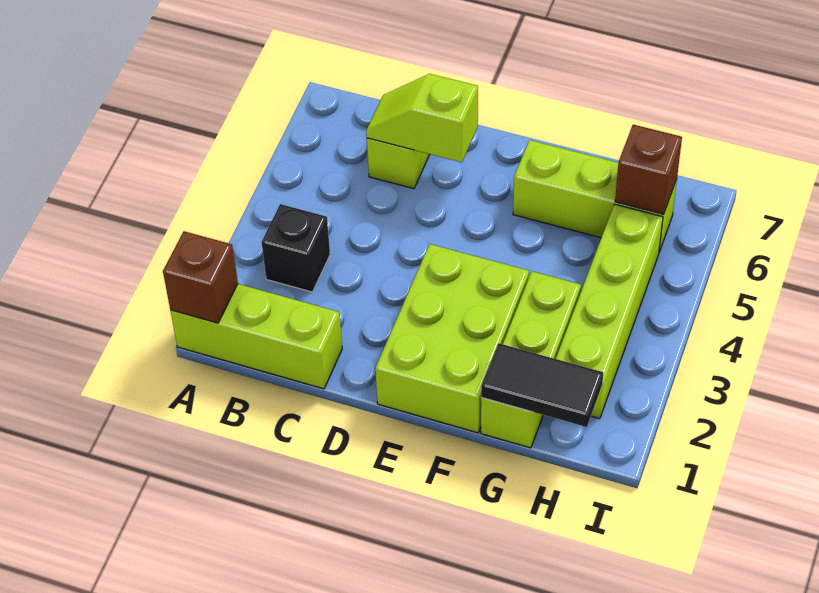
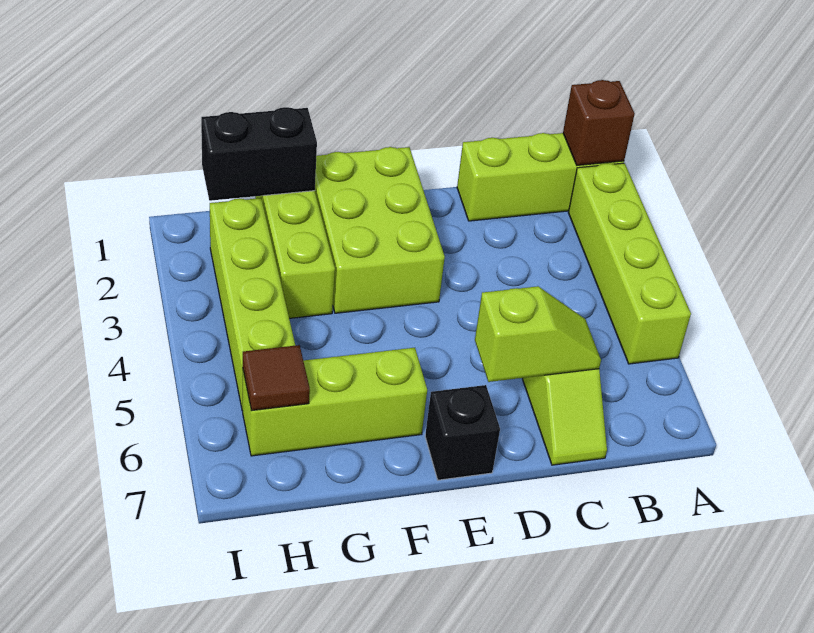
none -> lime brick A2:A5 level 1
black brick B3 level 1 -> black brick E7 level 1
black tile G1:H1 level 2 -> black brick G1:H1 level 2
brown brick H6 level 2 -> brown tile H6 level 2

